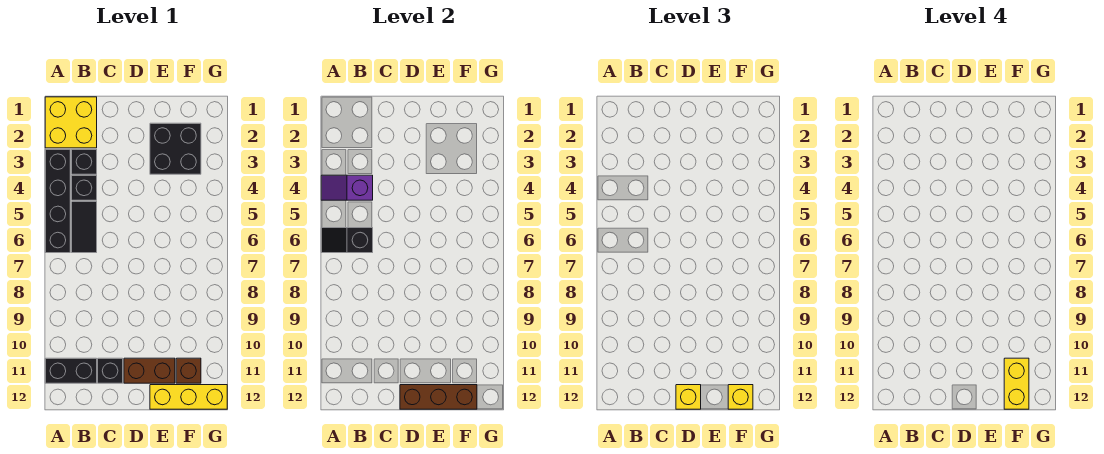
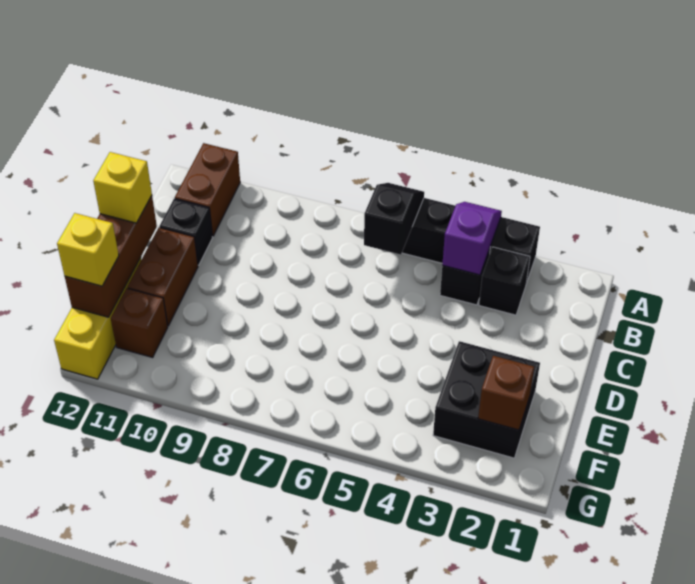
yellow brick A1:B2 level 1 -> none
black brick A11:B11 level 1 -> brown brick A11:B11 level 1
black tile B5:B6 level 1 -> none
none -> brown brick F2 level 2
yellow brick F11:F12 level 4 -> none

